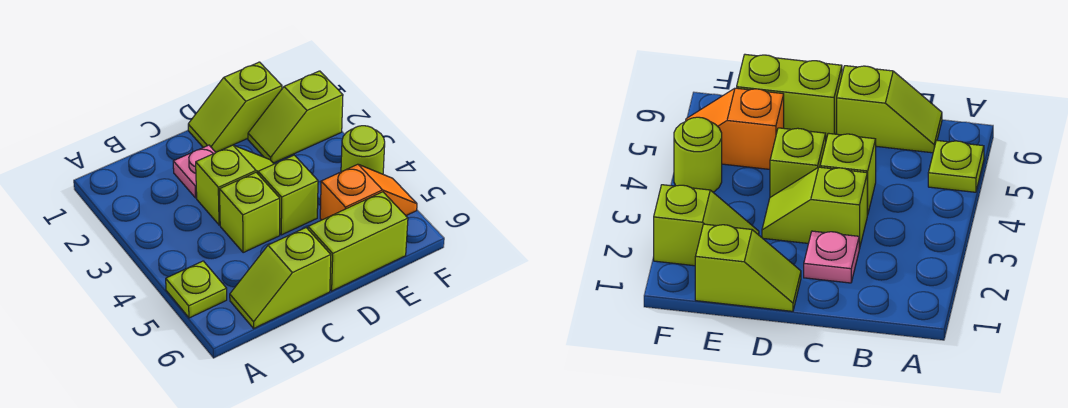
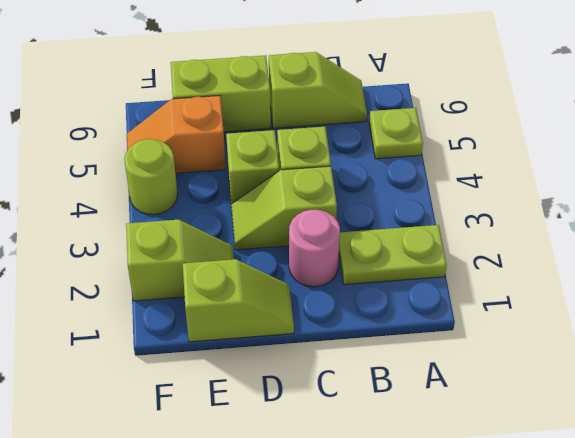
none -> lime plate A2:B2 level 1
pink plate C2 level 1 -> pink round brick C2 level 1

